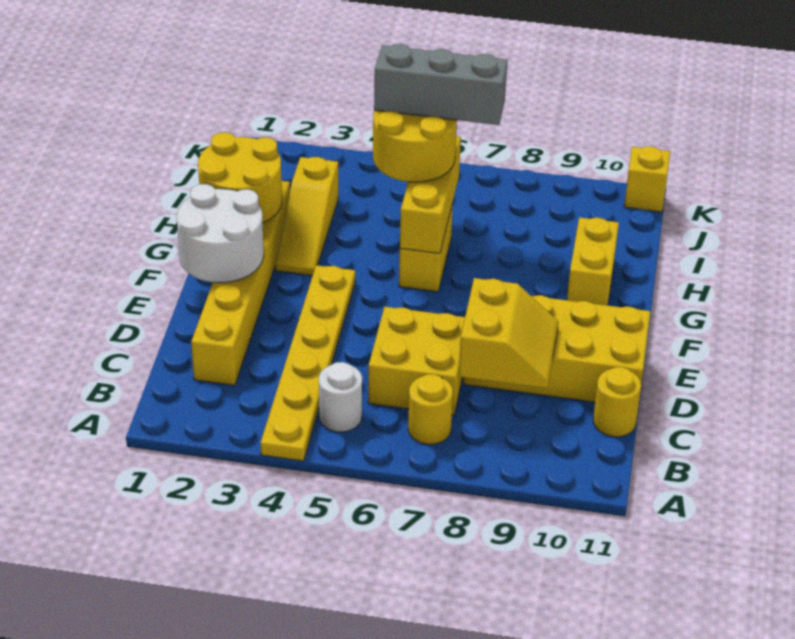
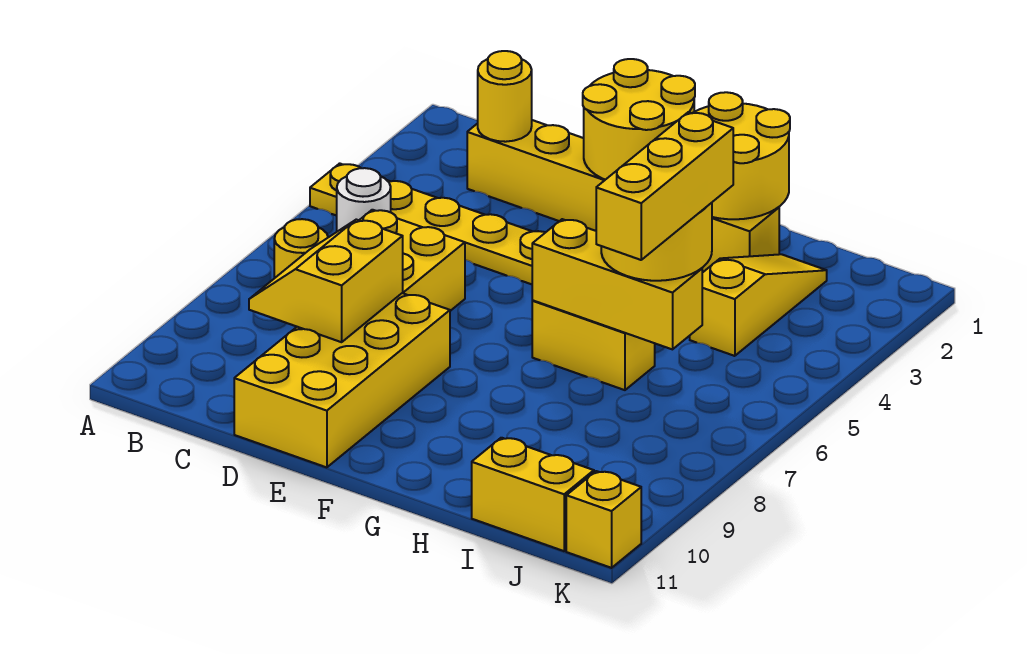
yellow slope C8:D9 level 2 top 8 -> yellow slope C8:D9 level 2 top D
yellow round brick C11 level 1 -> yellow round brick C2 level 2
white round brick E1:F2 level 2 -> yellow round brick E1:F2 level 2
yellow slope G3:I3 level 1 top I -> yellow slope I2:I4 level 1 top 4
yellow brick G10:H10 level 1 -> yellow brick I11:J11 level 1
grey brick I5:I7 level 4 -> yellow brick I5:I7 level 4

